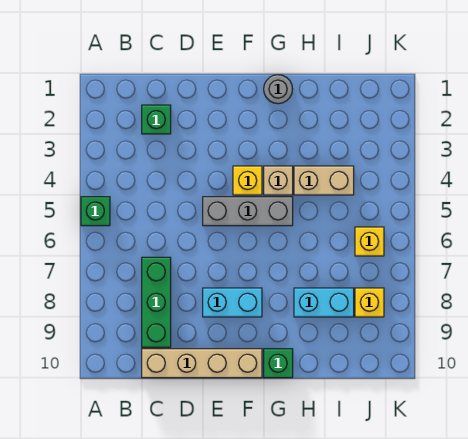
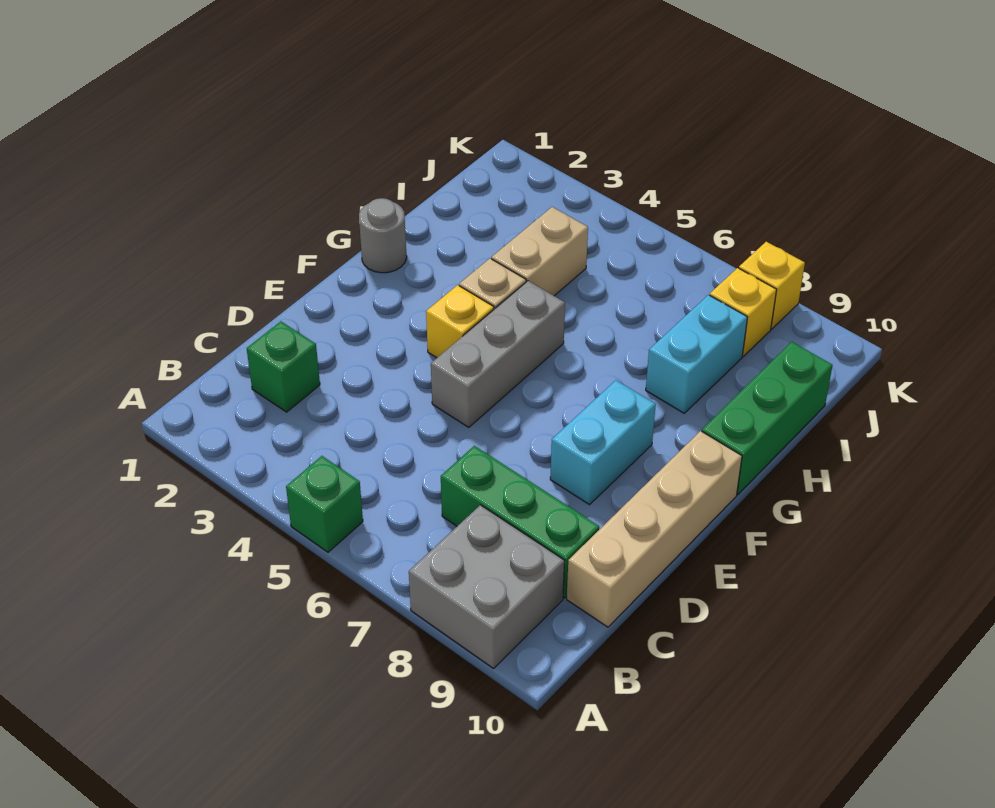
none -> grey brick A8:B9 level 1
green brick G10 level 1 -> green brick G10:I10 level 1
yellow brick J6 level 1 -> yellow brick K8 level 1

